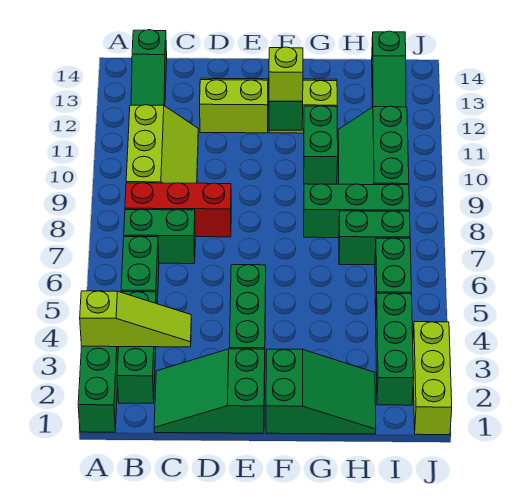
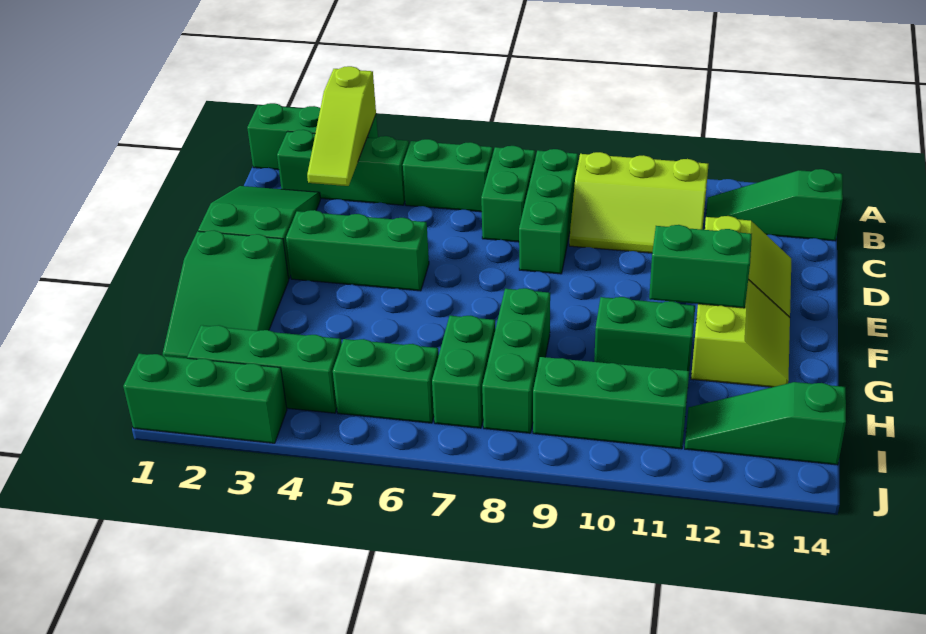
red brick B8:D8 level 1 -> green brick B8:D8 level 1
lime brick F11 level 3 -> none
lime brick J1:J3 level 1 -> green brick J1:J3 level 1

